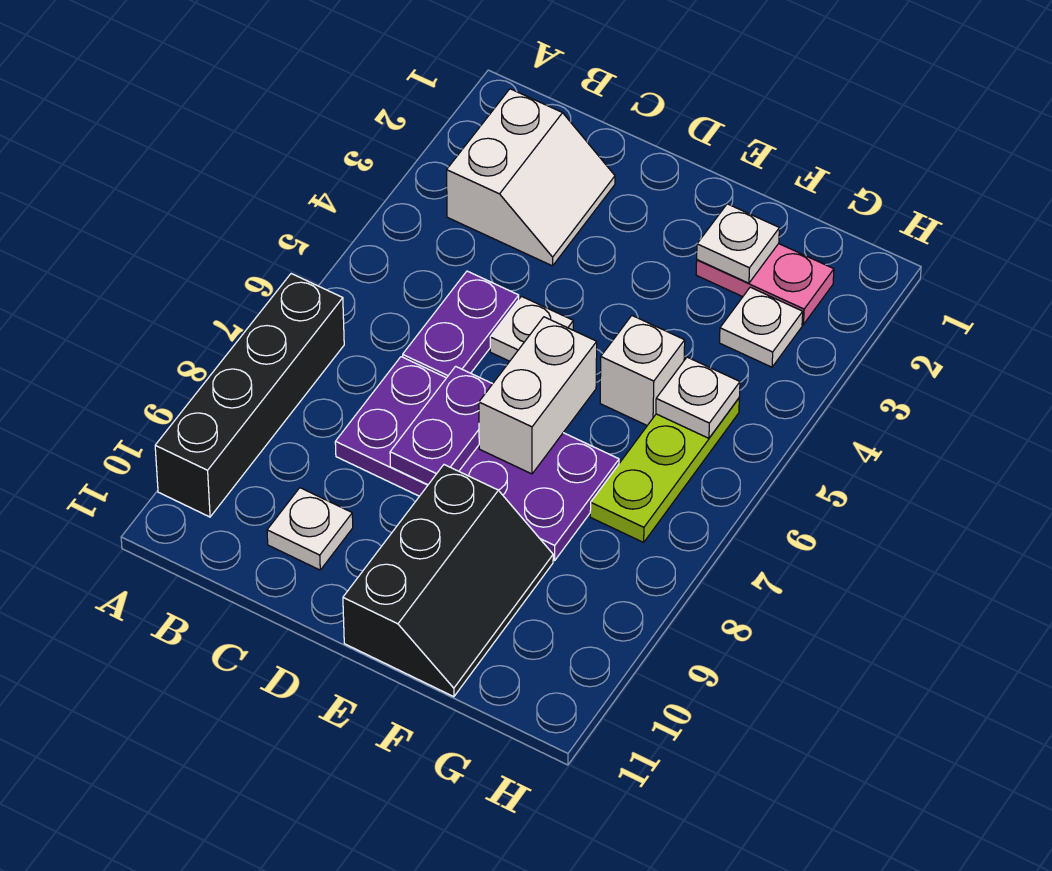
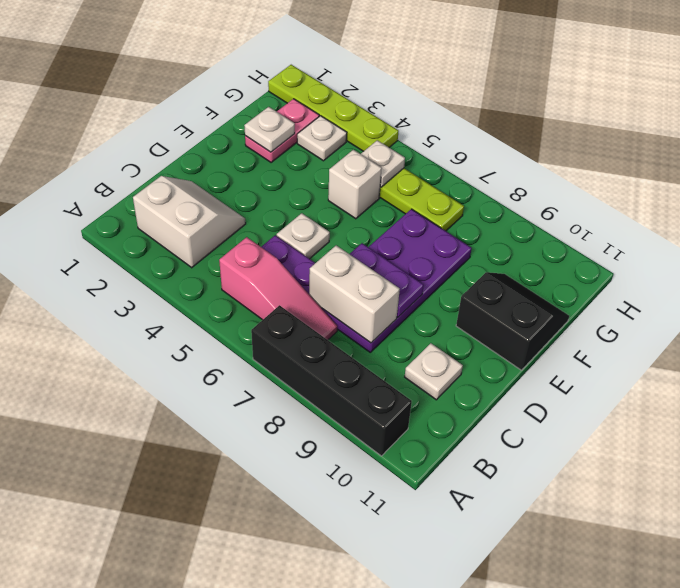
none -> pink slope B5:B7 level 1 top 5
white brick E6:E7 level 2 -> white brick C7:C8 level 2
black slope E9:F11 level 1 top E -> black slope E10:F11 level 1 top E
none -> lime plate H1:H4 level 1

